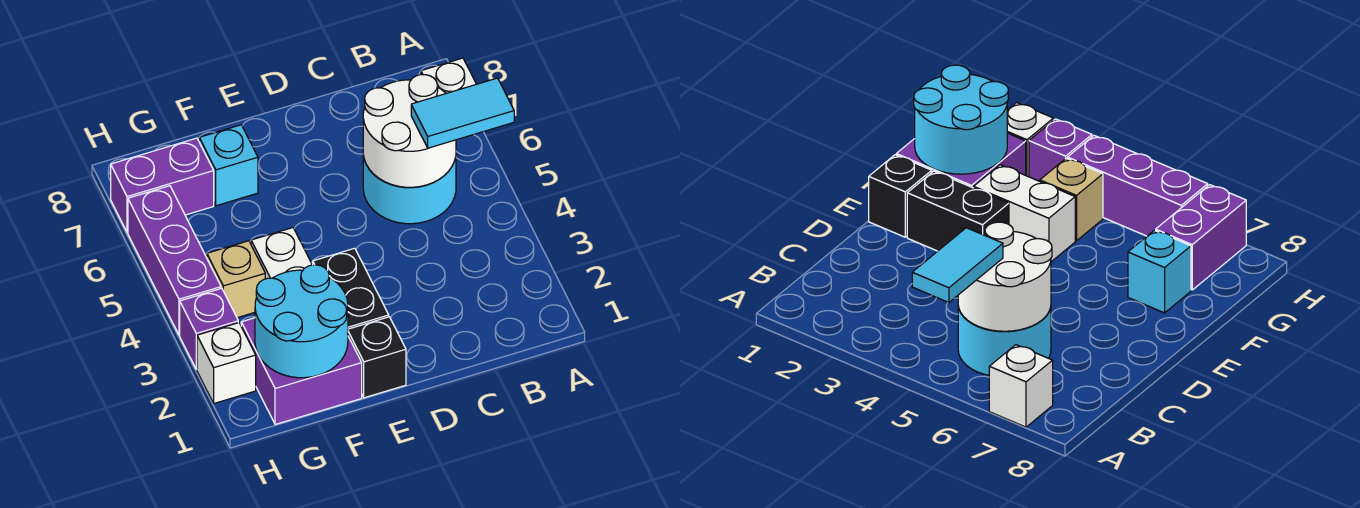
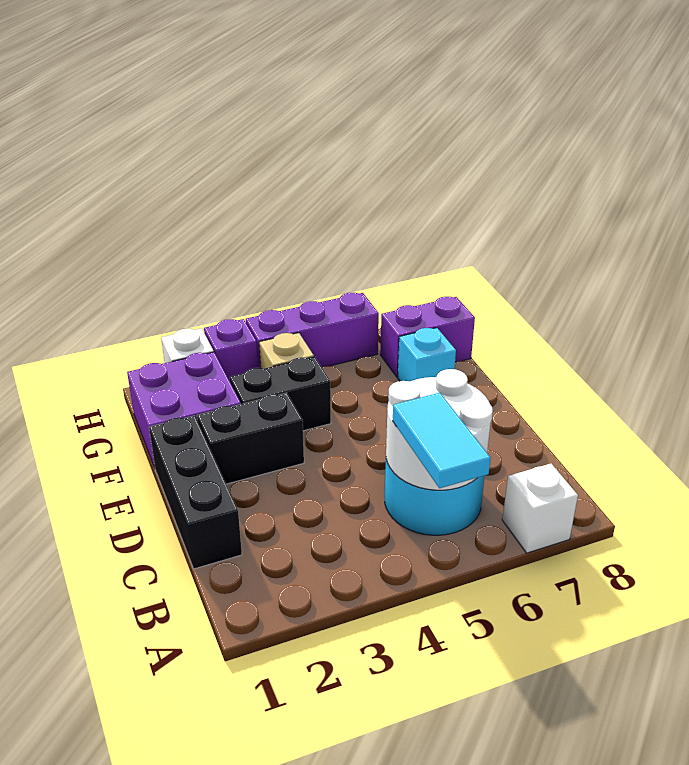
black brick E1 level 1 -> black brick C1:E1 level 1
cyan round brick F1:G2 level 2 -> none
white brick F3:F4 level 1 -> black brick F3:F4 level 1
purple brick G7:H7 level 1 -> purple brick G7:G8 level 1

